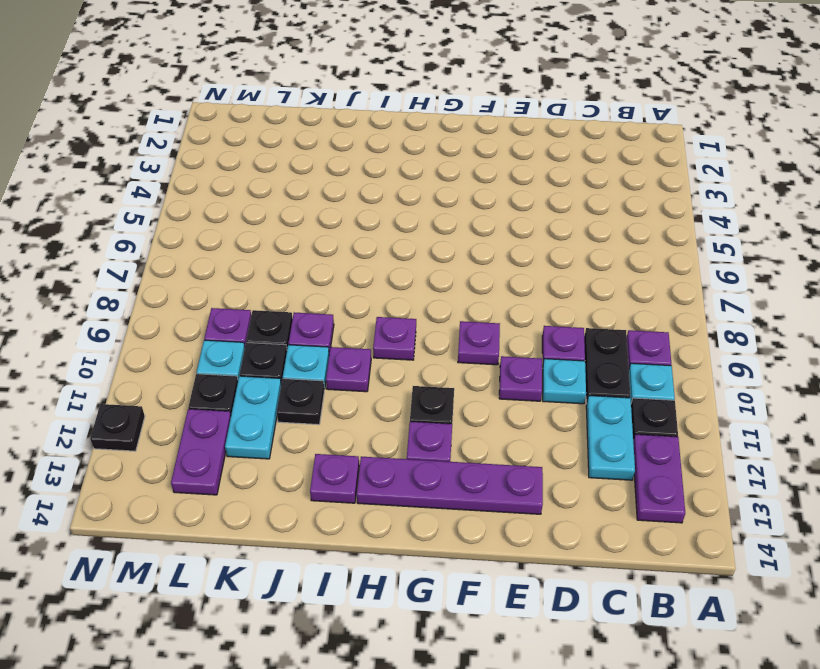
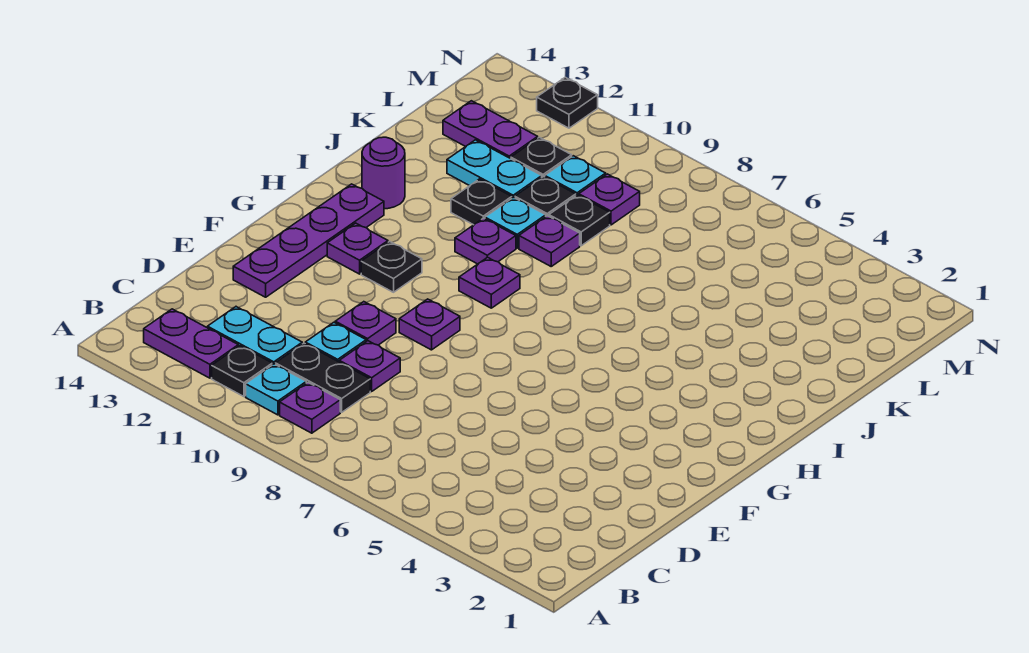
purple plate I13 level 1 -> purple round brick I13 level 1

